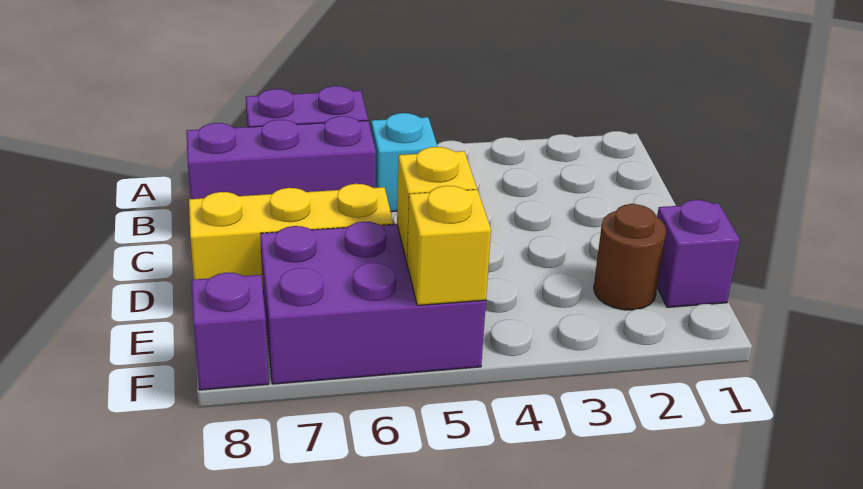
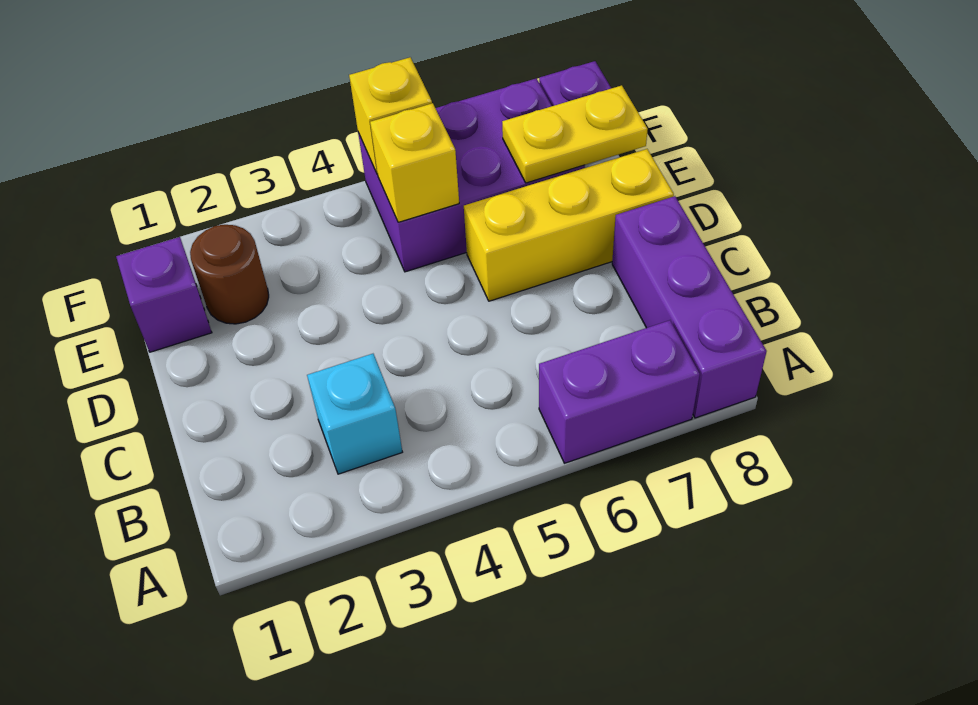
cyan brick B5 level 1 -> cyan brick B3 level 1
purple brick B6:B8 level 1 -> purple brick A8:C8 level 1
none -> yellow plate E7:E8 level 2

